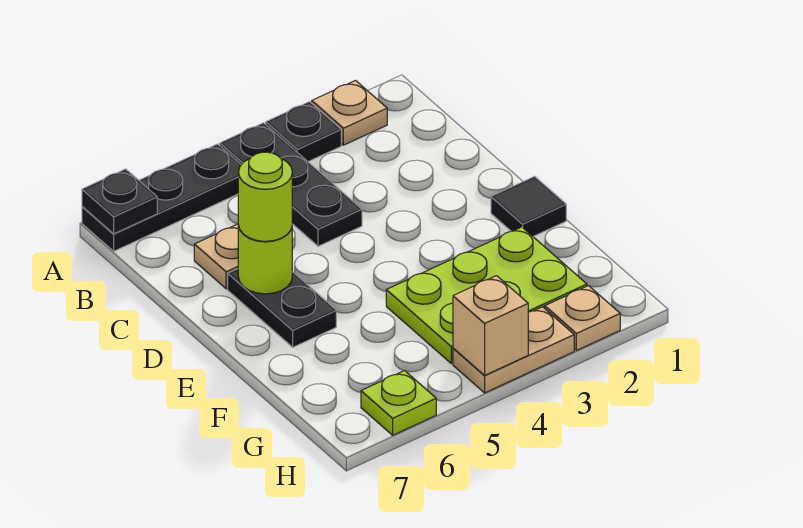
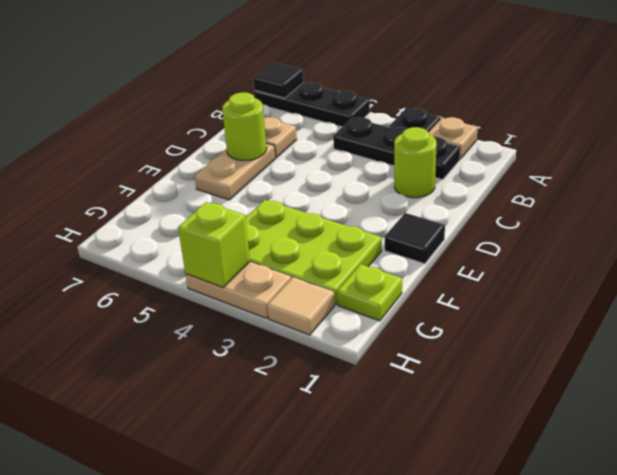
black plate A4:C4 level 1 -> black plate B2:B4 level 1
black plate A7 level 2 -> black tile A7 level 2
black plate D6:E6 level 1 -> tan plate D6:E6 level 1
lime round brick D6 level 3 -> lime round brick C2 level 1
tan plate H2 level 1 -> tan tile H2 level 1
tan brick H4 level 2 -> lime brick H4 level 2
lime plate H6 level 1 -> lime plate G1 level 1

